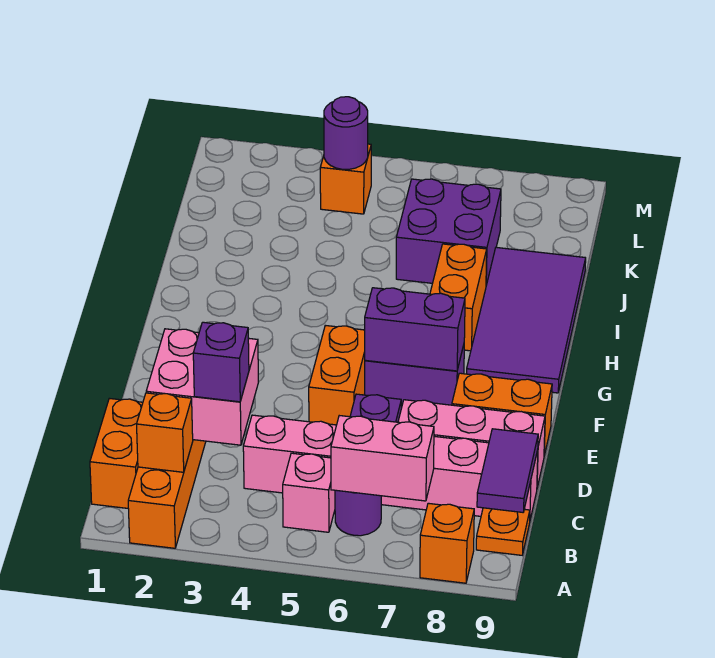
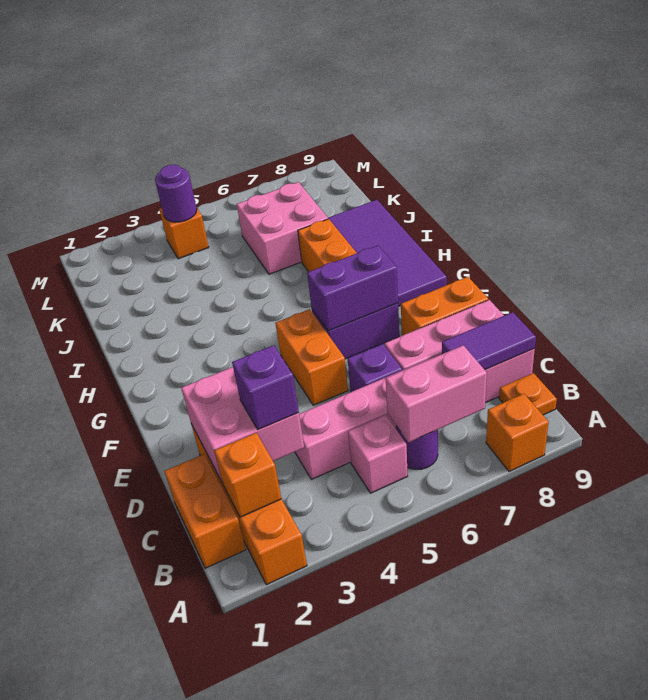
purple tile B9:C9 level 2 -> purple tile C8:C9 level 2
purple brick J6:K7 level 1 -> pink brick J6:K7 level 1

